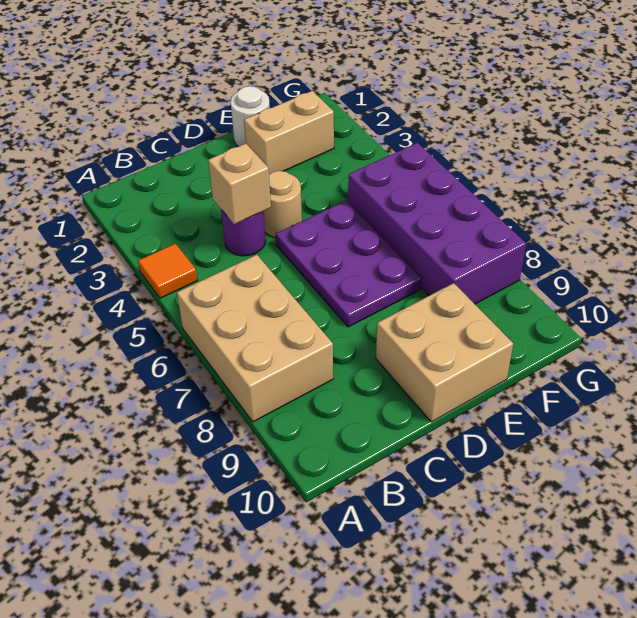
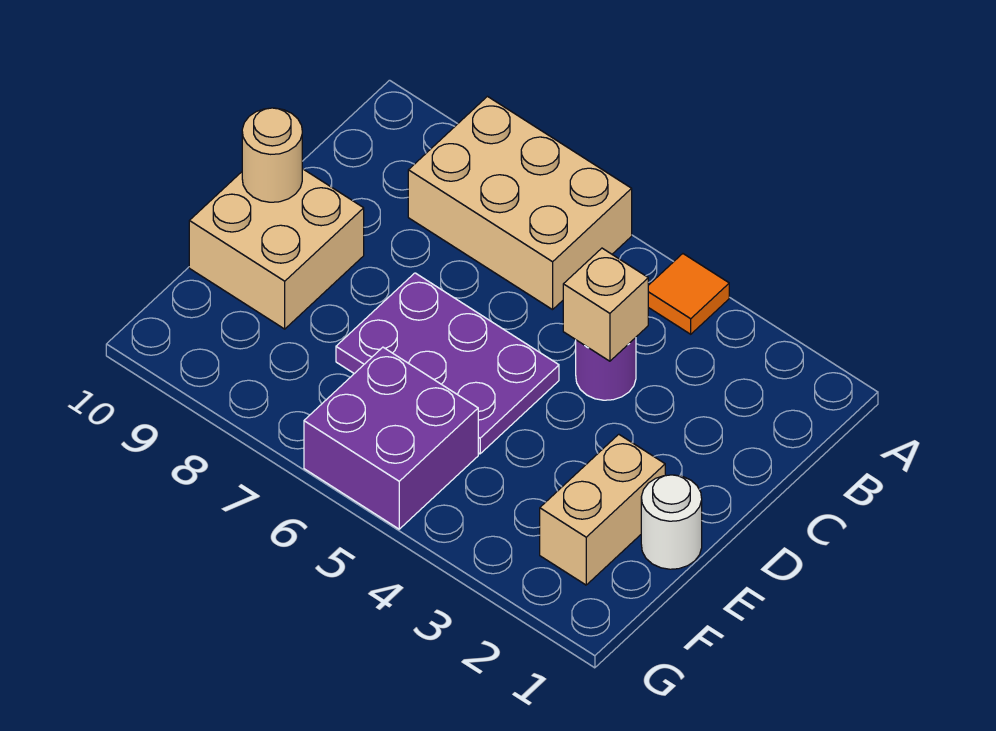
tan round brick D4 level 1 -> tan round brick D10 level 2
purple brick F5:G8 level 1 -> purple brick F5:G6 level 1

